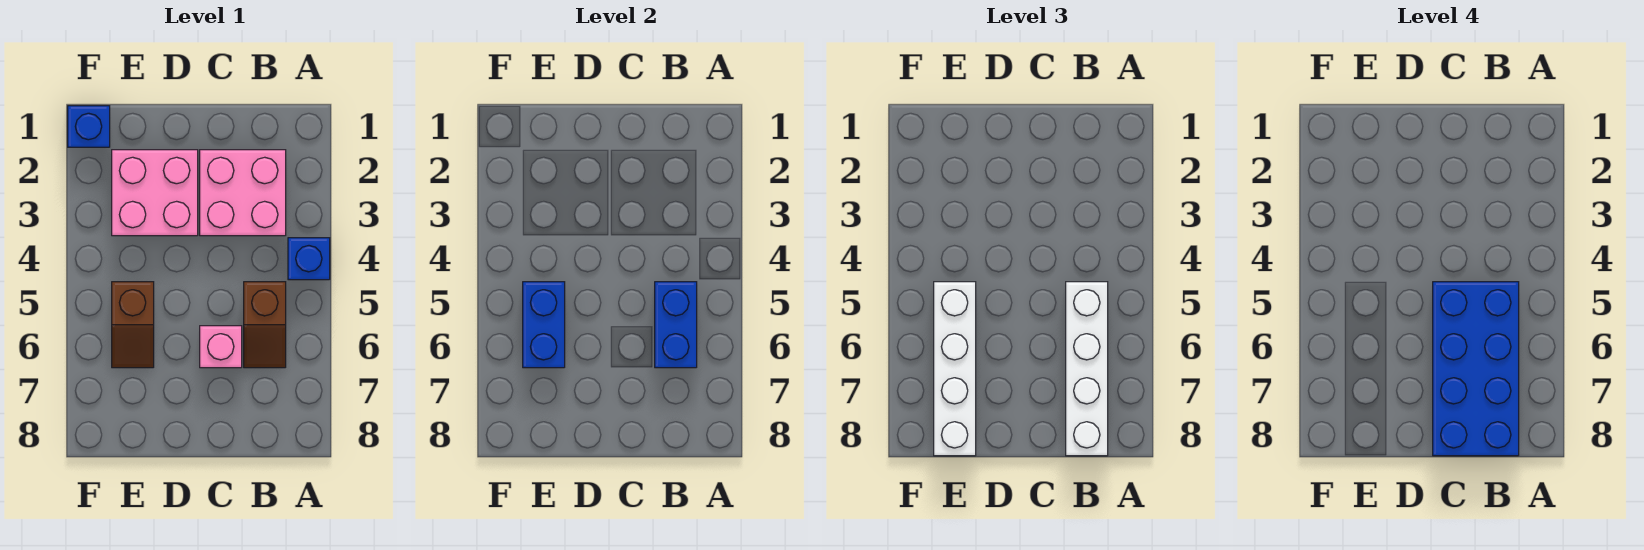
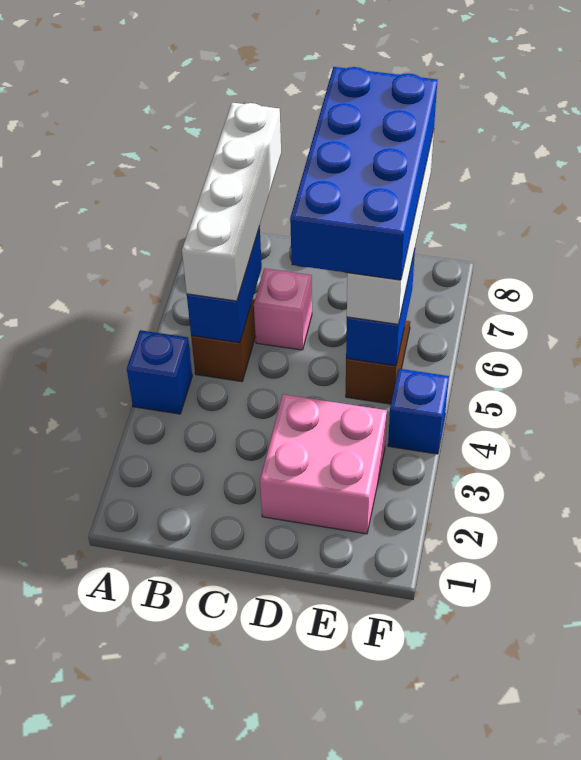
pink brick B2:C3 level 1 -> none
blue brick B5:C8 level 4 -> blue brick D5:E8 level 4
blue brick F1 level 1 -> blue brick F4 level 1

